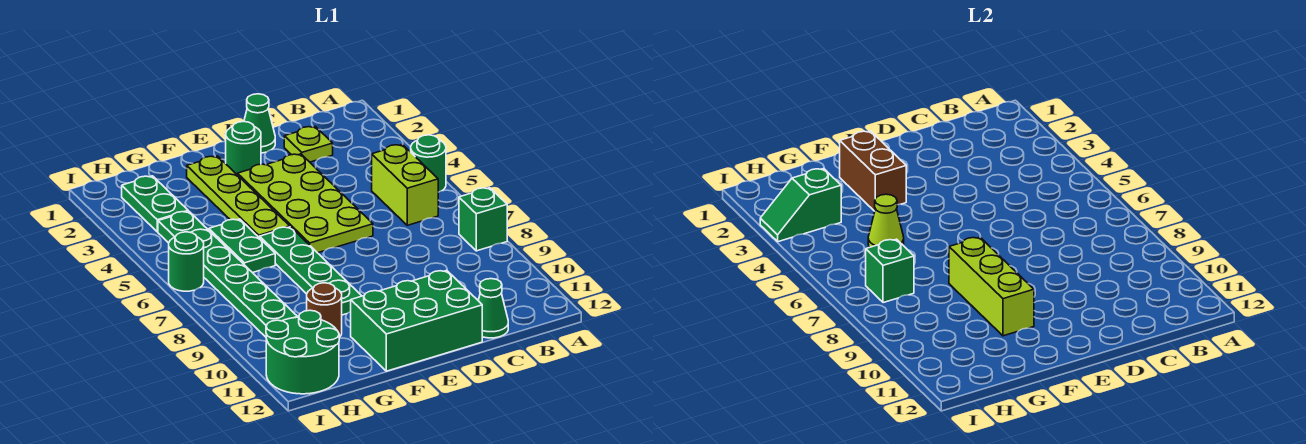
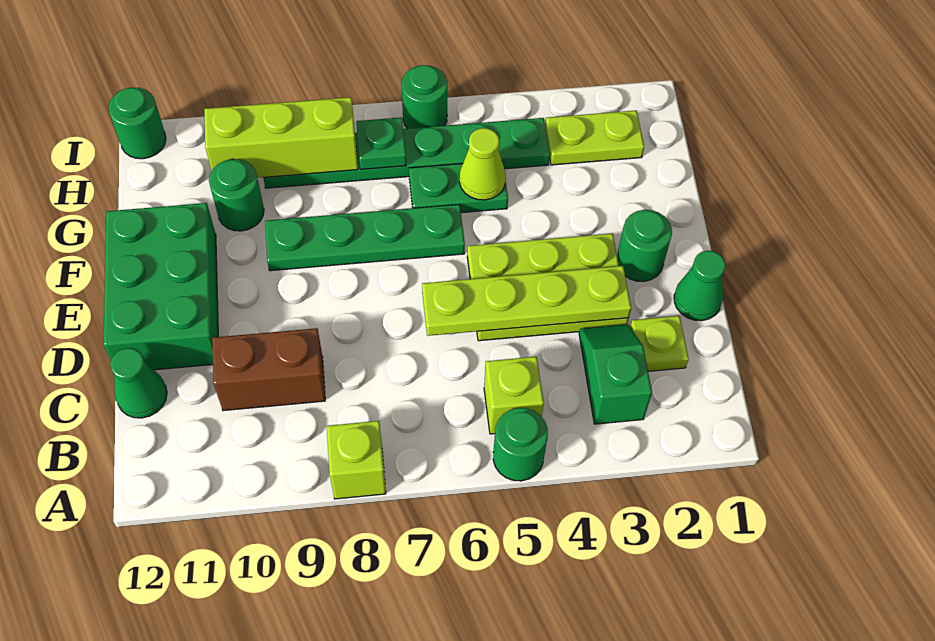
green brick A8 level 1 -> lime brick A8 level 1
lime brick B5:B6 level 1 -> lime brick B5 level 1
lime plate D3:E6 level 1 -> lime plate D3:E5 level 1
lime plate F2:F5 level 1 -> lime plate D3:D6 level 2
brown brick F2:F3 level 2 -> brown brick C9:C10 level 1
lime brick F8:F10 level 2 -> lime brick H8:H10 level 2
brown round brick G10 level 1 -> green round brick G10 level 1
green plate H2:H3 level 1 -> lime plate H2:H3 level 1
green slope H3:I3 level 2 top H -> green slope B3:C3 level 1 top B
green brick H7 level 2 -> green plate H7 level 2
green round brick H11:I12 level 1 -> green round brick I12 level 1

